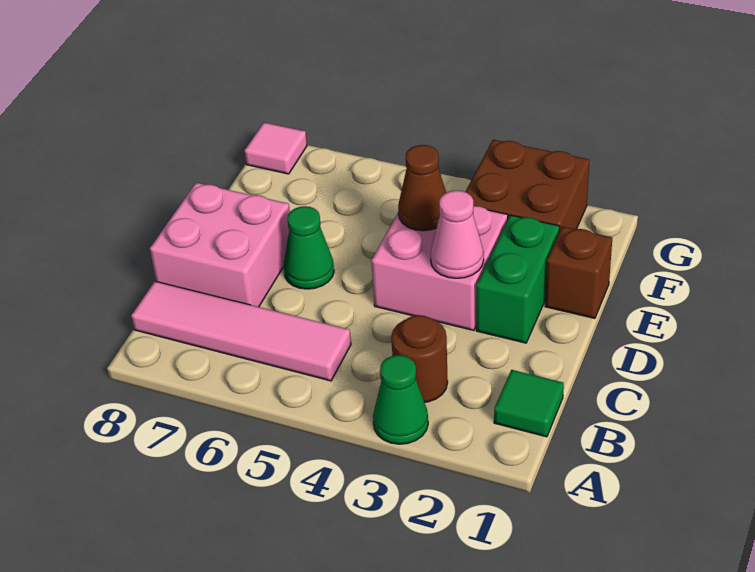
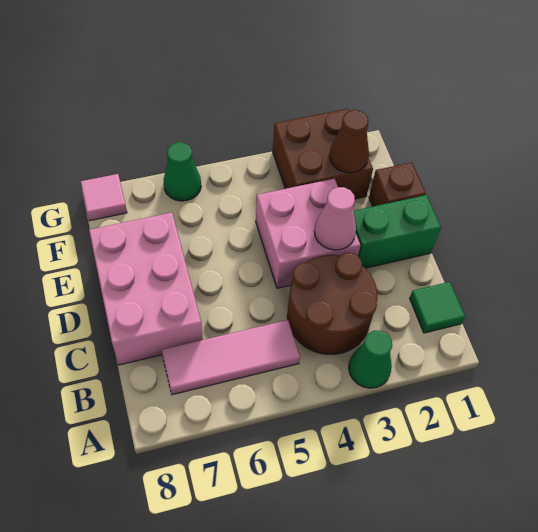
brown round brick B3 level 1 -> brown round brick B3:C4 level 1
pink tile B5:B8 level 1 -> pink tile B5:B7 level 1
pink brick C7:D8 level 1 -> pink brick C7:E8 level 1
green brick D2:E2 level 1 -> green brick D1:D2 level 1
green cone D6 level 1 -> green cone G6 level 1
brown cone E4 level 2 -> brown cone F2 level 2

